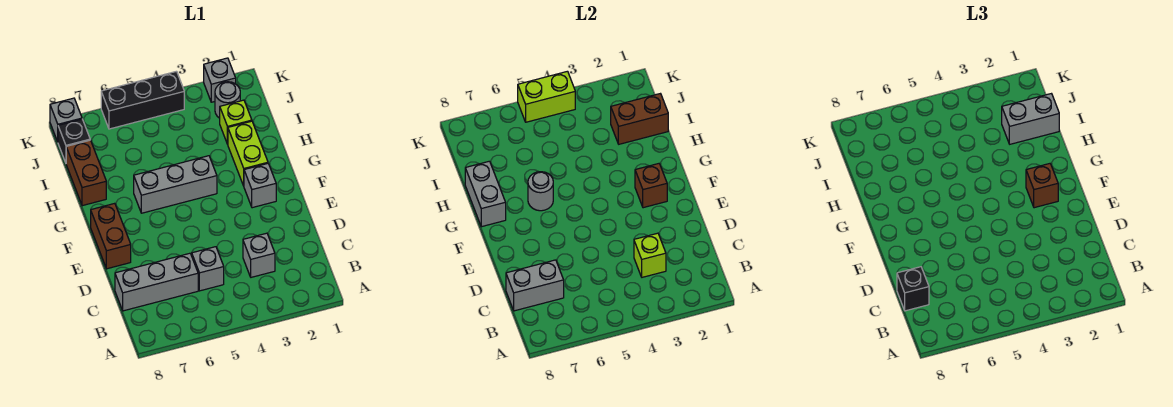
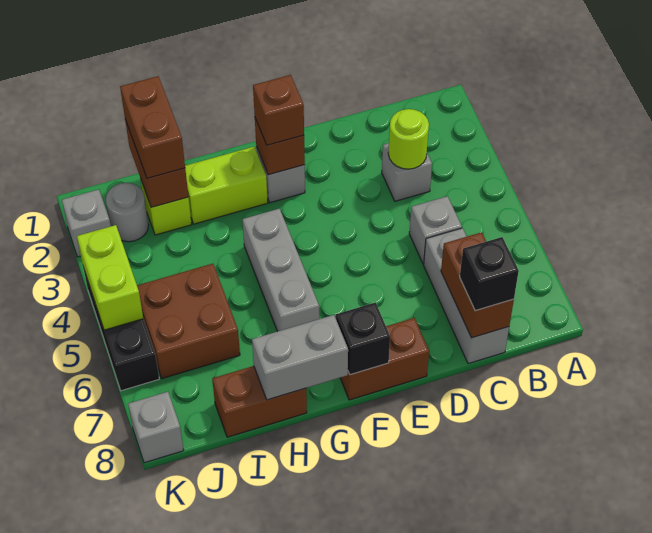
lime brick C3 level 2 -> lime round brick C3 level 2
grey brick C7:C8 level 2 -> brown brick C7:C8 level 2
grey round brick G6 level 2 -> none
grey brick I1:I2 level 3 -> brown brick I1:I2 level 3
none -> brown brick I5:J6 level 1
black brick J8 level 1 -> black brick F8 level 2

